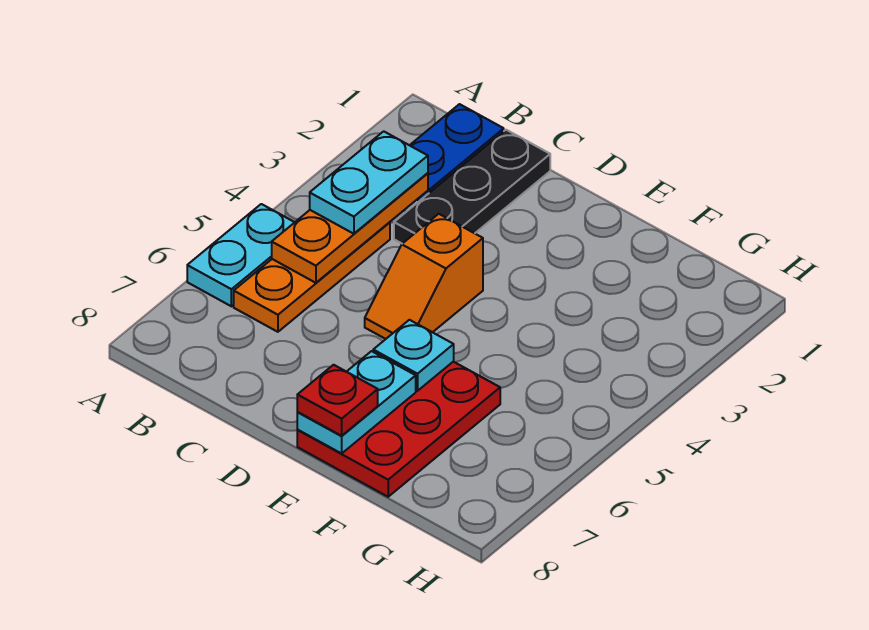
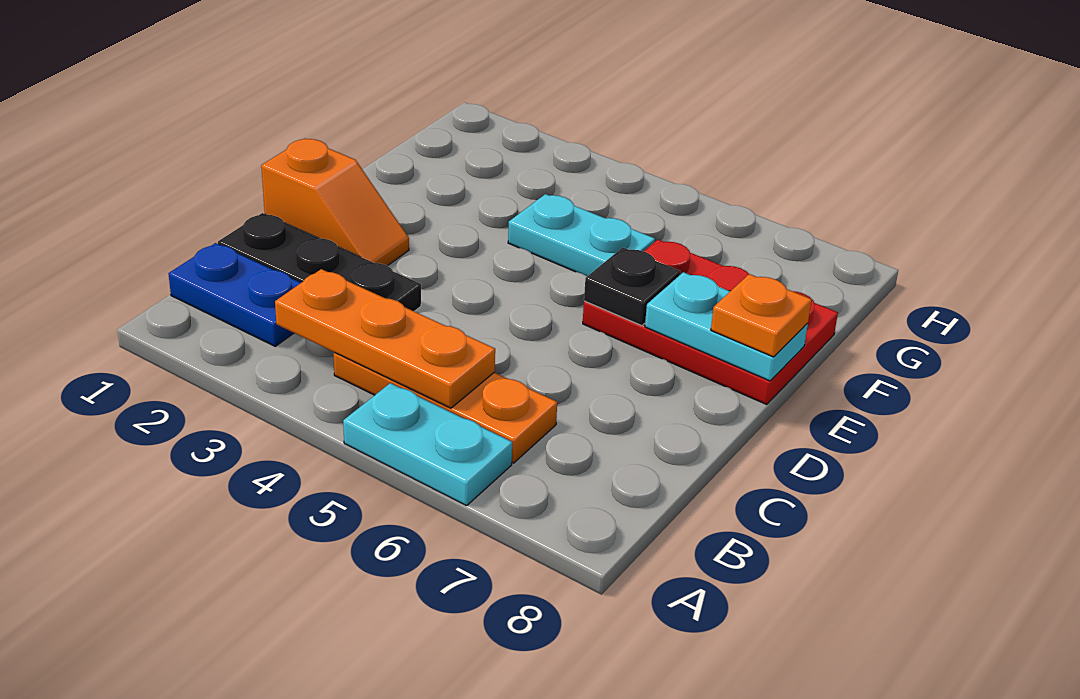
cyan plate B3:B4 level 3 -> cyan plate F4:F5 level 1
orange slope D4:D5 level 1 top 4 -> orange slope D1:D2 level 1 top 1
cyan plate E6 level 2 -> black plate E6 level 2
red plate E8 level 3 -> orange plate E8 level 3

